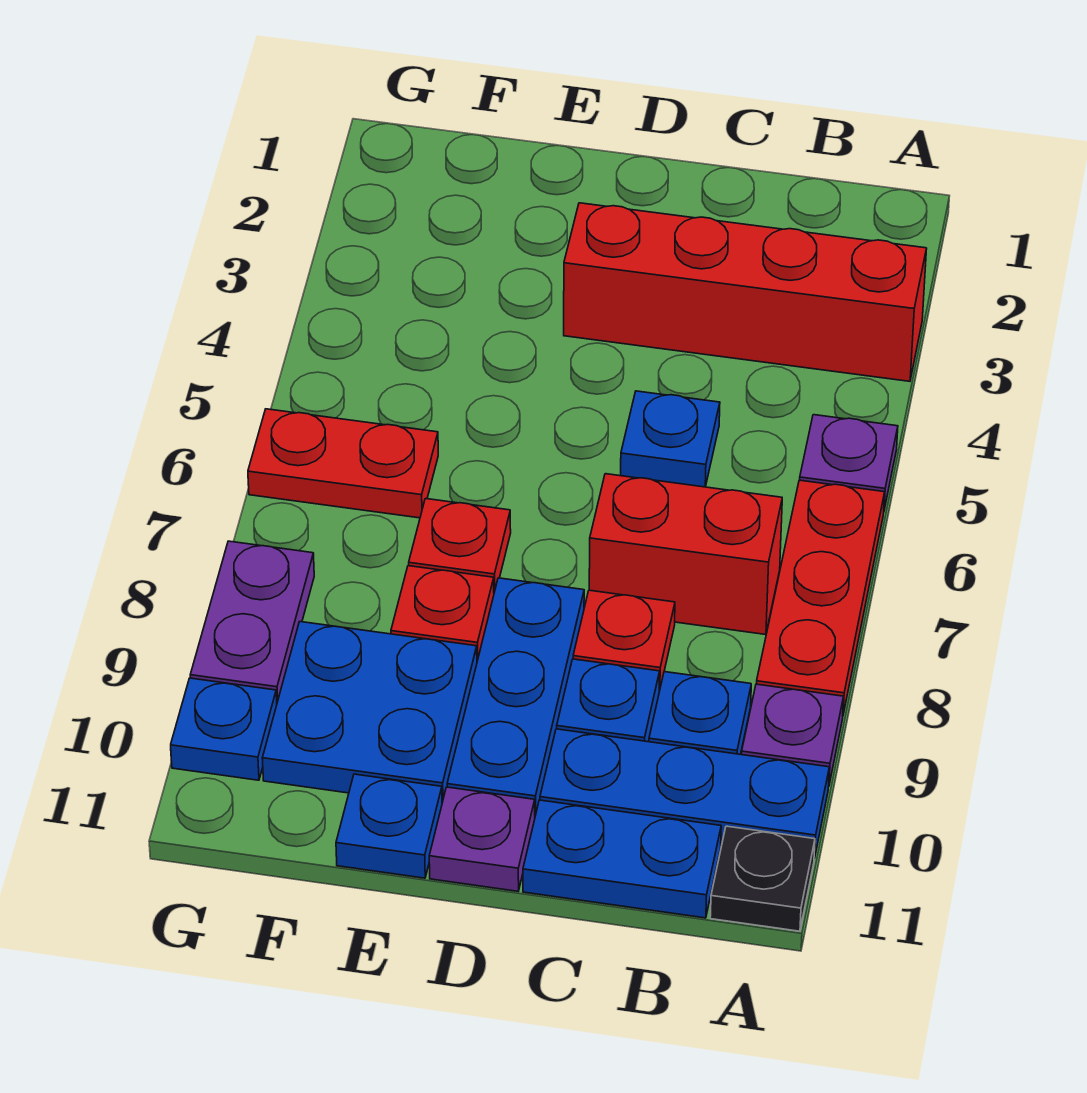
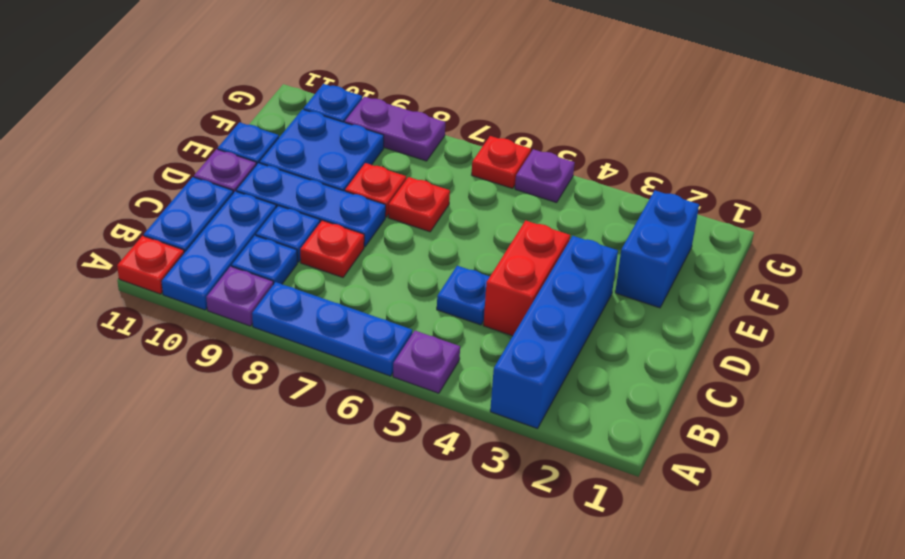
red brick A3:D3 level 1 -> blue brick A3:D3 level 1
red plate A6:A8 level 1 -> blue plate A6:A8 level 1
black plate A11 level 1 -> red plate A11 level 1
red brick B7:C7 level 1 -> red brick C4:D4 level 1
none -> blue brick E2:F2 level 1
red plate F6:G6 level 1 -> red plate G6 level 1
none -> purple plate G5 level 1

